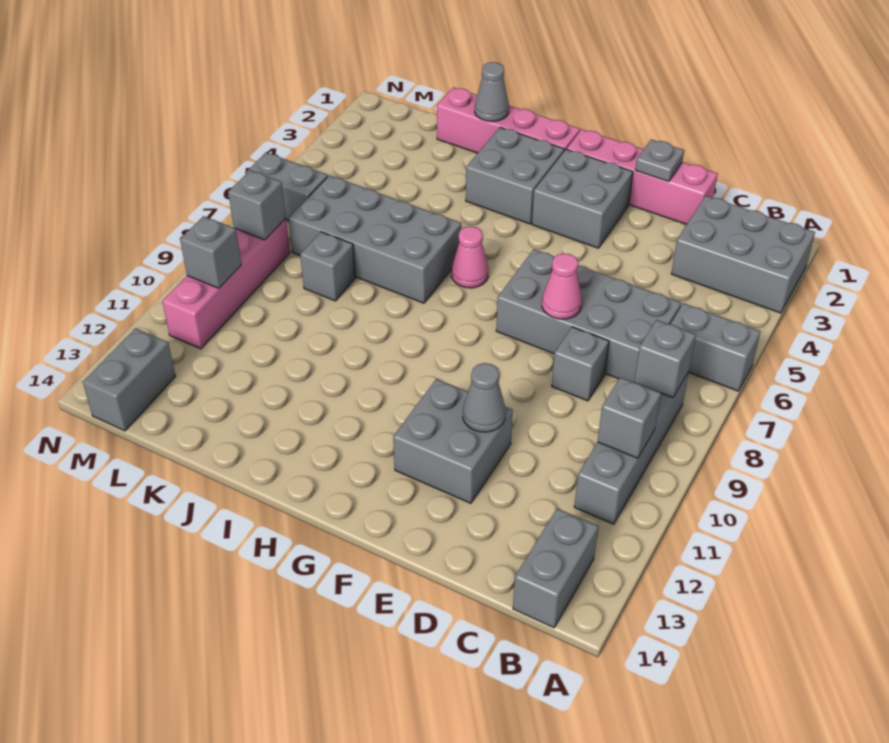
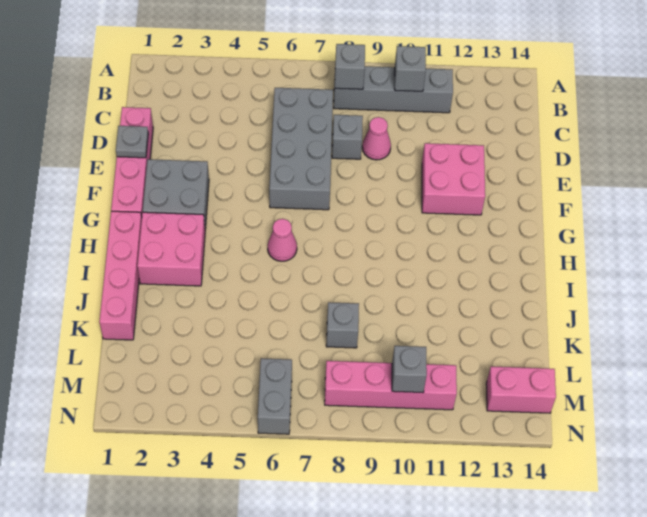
grey brick A2:C3 level 1 -> none
grey brick A6:B6 level 1 -> none
grey brick B13:B14 level 1 -> none
pink cone E7 level 2 -> pink cone D9 level 1
grey brick E11:F12 level 1 -> pink brick E11:F12 level 1
grey cone E11 level 2 -> none
grey brick H2:I3 level 1 -> pink brick H2:I3 level 1
grey brick I6:L7 level 1 -> none
grey cone J1 level 2 -> none
grey brick M8 level 2 -> none
grey brick M13:M14 level 1 -> pink brick M13:M14 level 1

